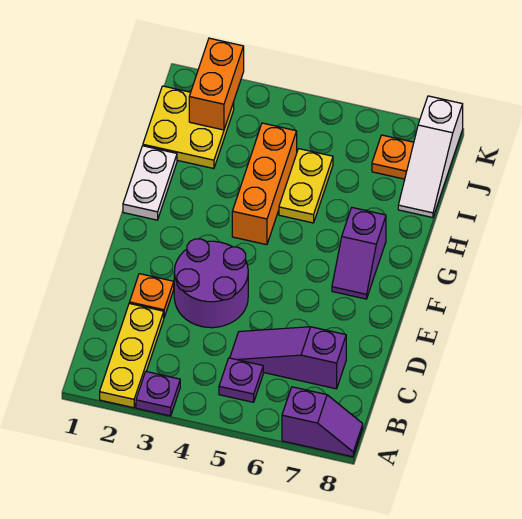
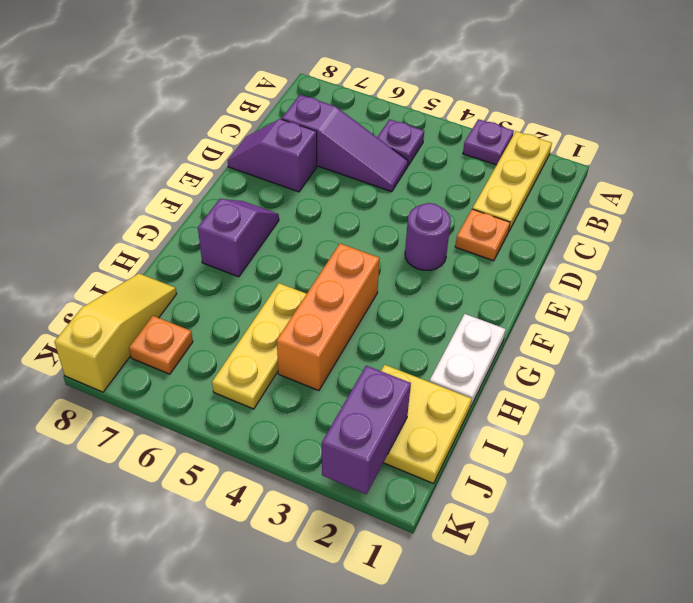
purple slope A7:A8 level 1 top 7 -> purple slope D7:D8 level 1 top 7
purple round brick D3:E4 level 1 -> purple round brick E3 level 1
yellow plate H5:I5 level 1 -> yellow plate H5:J5 level 1
white slope I8:K8 level 1 top K -> yellow slope I8:K8 level 1 top K
orange brick J2:K2 level 2 -> purple brick J2:K2 level 2

